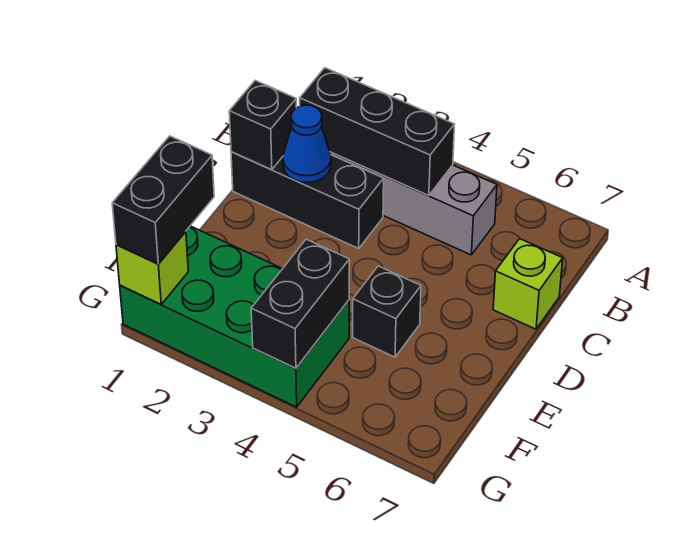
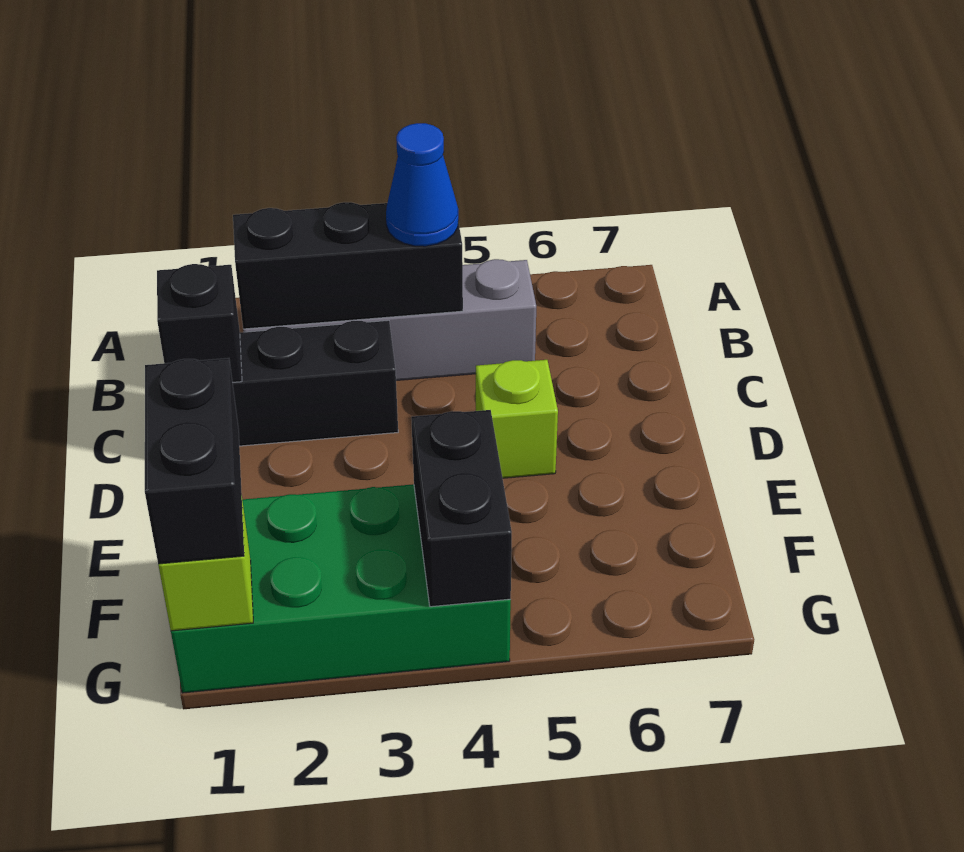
blue cone C2 level 2 -> blue cone B4 level 3
lime brick C7 level 1 -> lime brick D5 level 1
black brick E5 level 1 -> none

